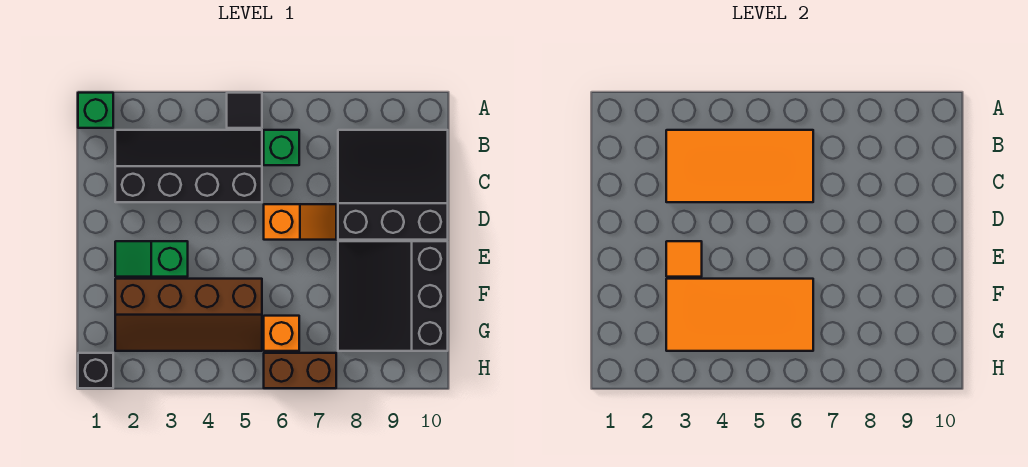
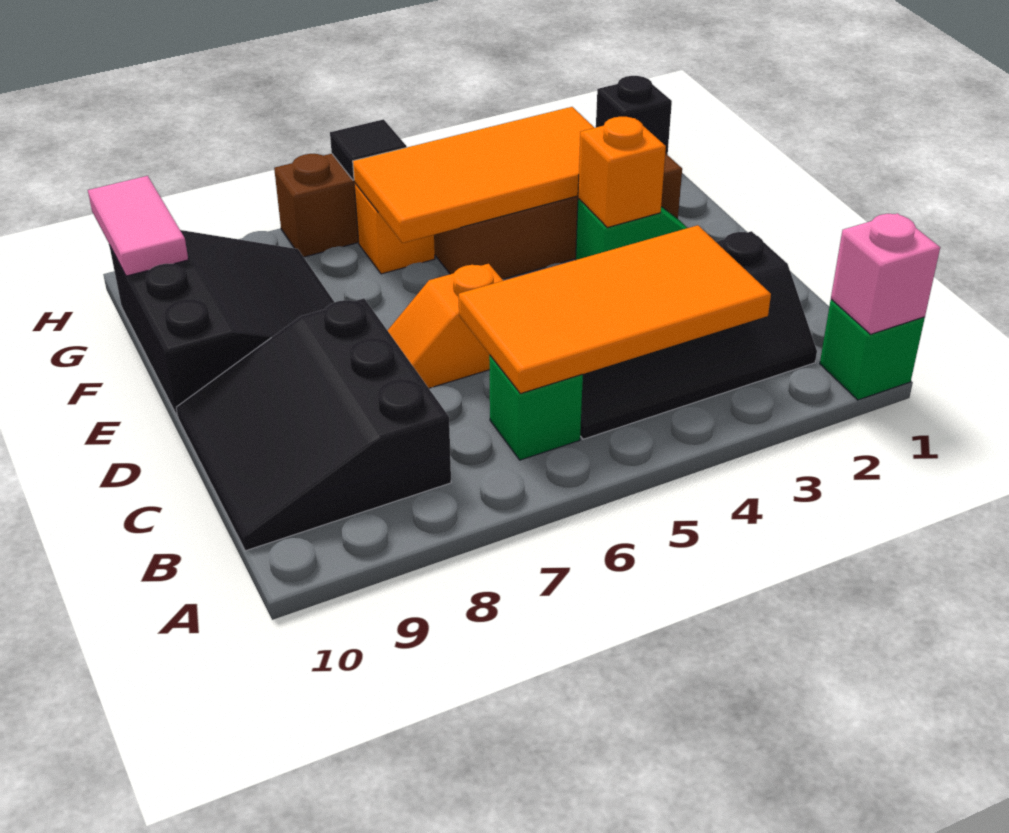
none -> pink brick A1 level 2
black tile A5 level 1 -> black tile H6 level 2
black slope B8:D10 level 1 top D -> black slope B8:D10 level 1 top 8
orange tile E3 level 2 -> orange brick E3 level 2
none -> pink tile G10:H10 level 2

